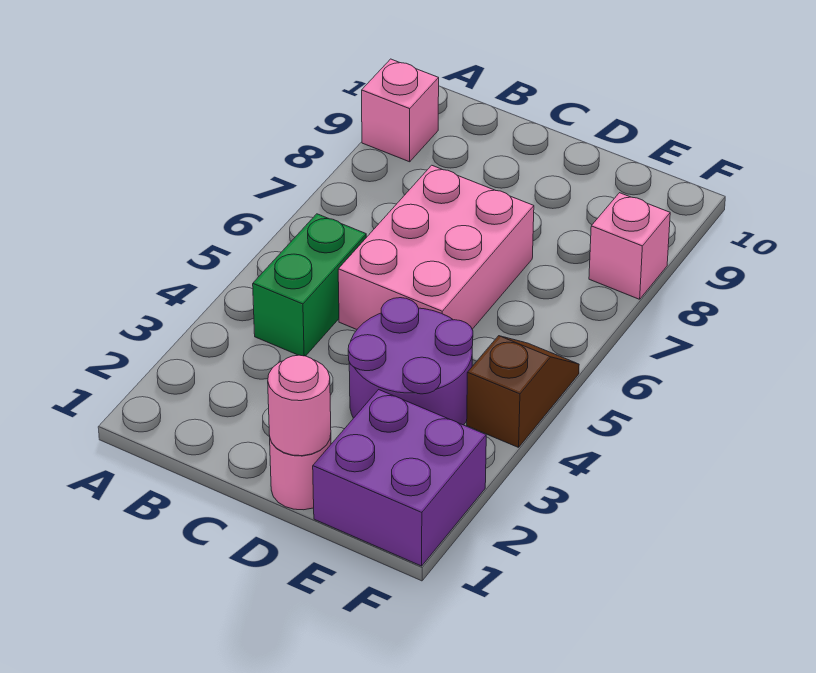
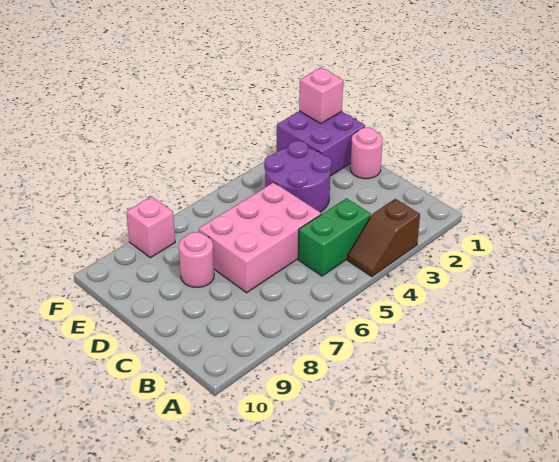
pink brick A9 level 1 -> pink brick F1 level 2
pink round brick D1 level 2 -> pink round brick D8 level 1
brown slope F4:F5 level 1 top 4 -> brown slope A3:A4 level 1 top 3

